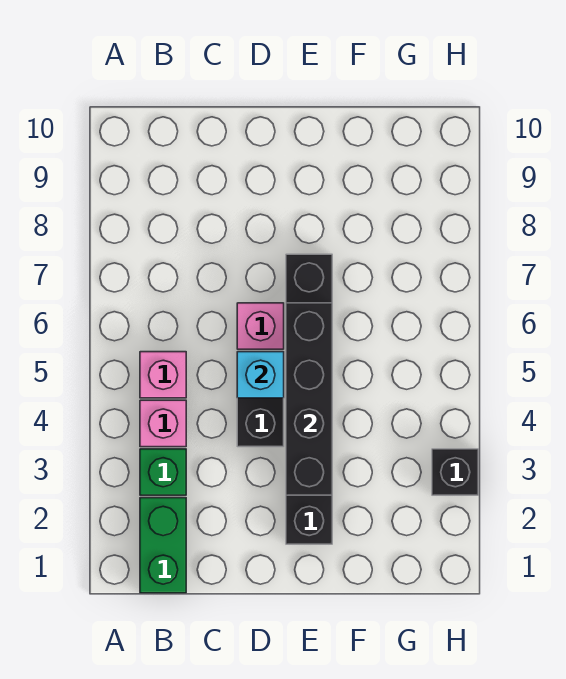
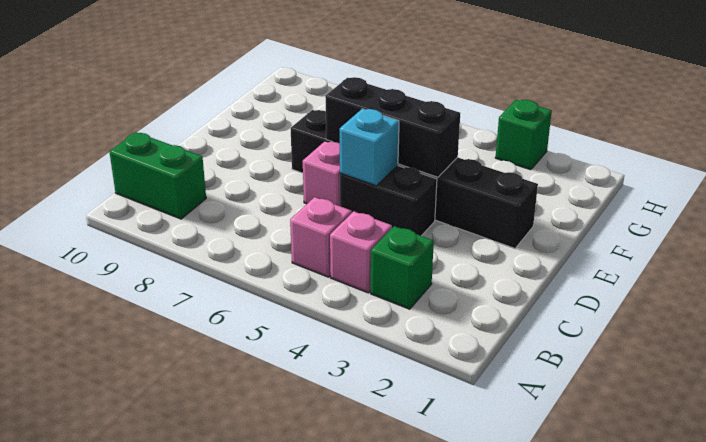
green brick B1:B2 level 1 -> green brick B9:B10 level 1
black brick E3:E6 level 2 -> black brick E4:E6 level 2
black brick H3 level 1 -> green brick H3 level 1

